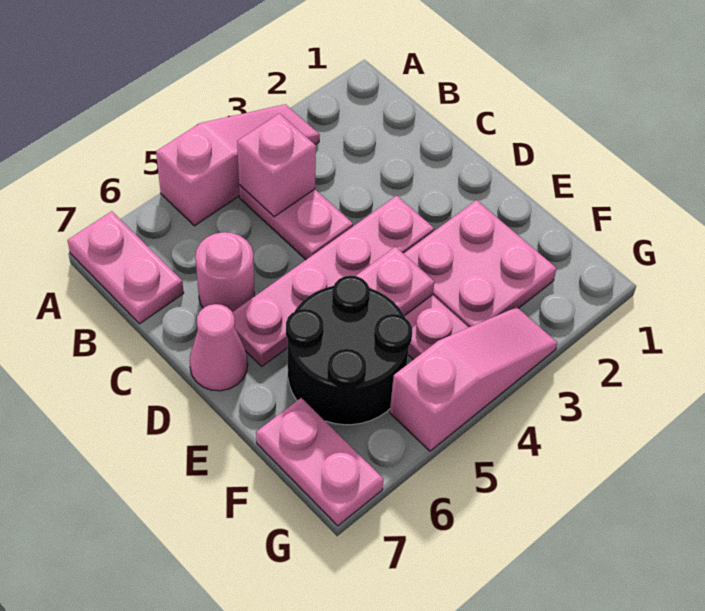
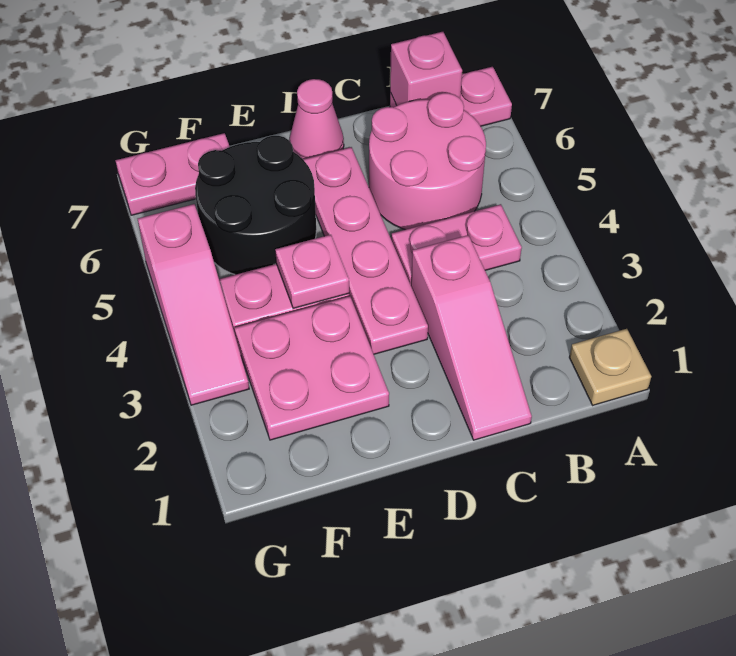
none -> tan plate A1 level 1
pink slope A3:A5 level 1 top 5 -> pink slope C1:C3 level 1 top 3
pink brick B4 level 2 -> pink brick B7 level 2
pink round brick C6 level 1 -> pink round brick B5:C6 level 1

